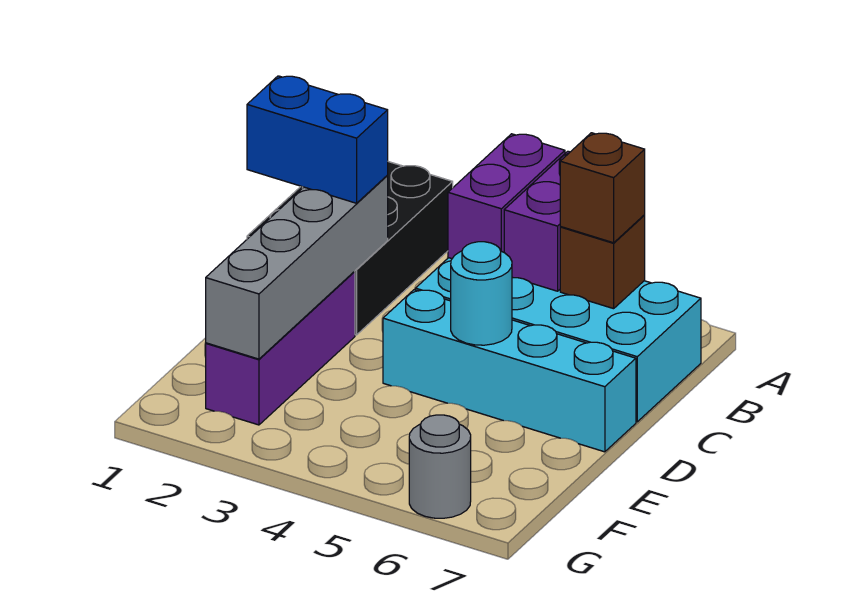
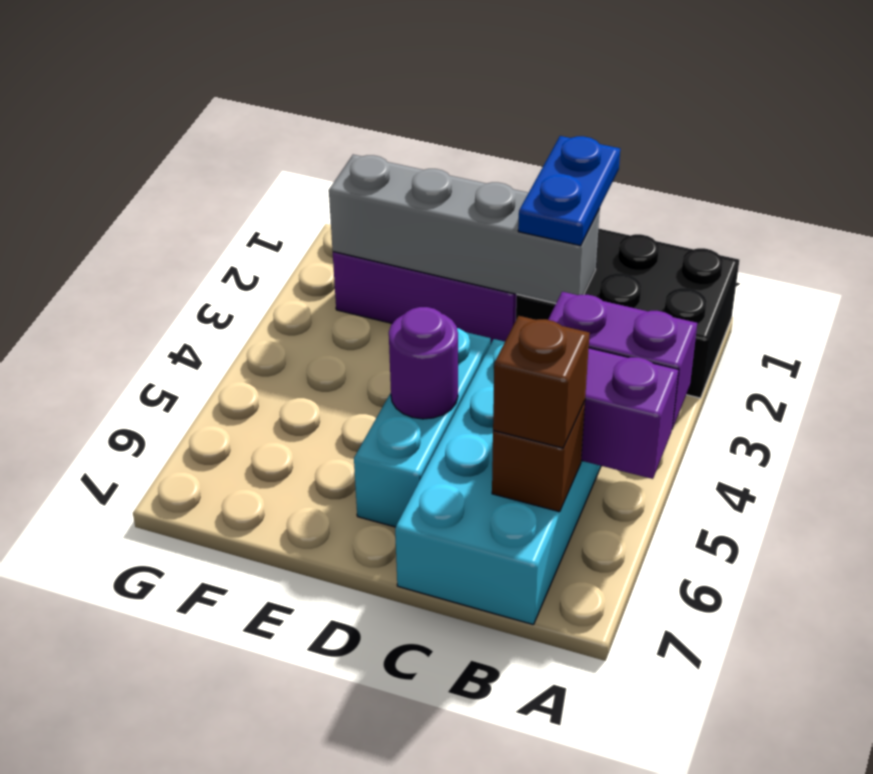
blue brick C1:C2 level 3 -> blue plate C1:C2 level 3
cyan brick D4:D7 level 1 -> cyan brick D4:D6 level 1
cyan round brick D5 level 2 -> purple round brick D5 level 2
grey round brick G6 level 1 -> none

